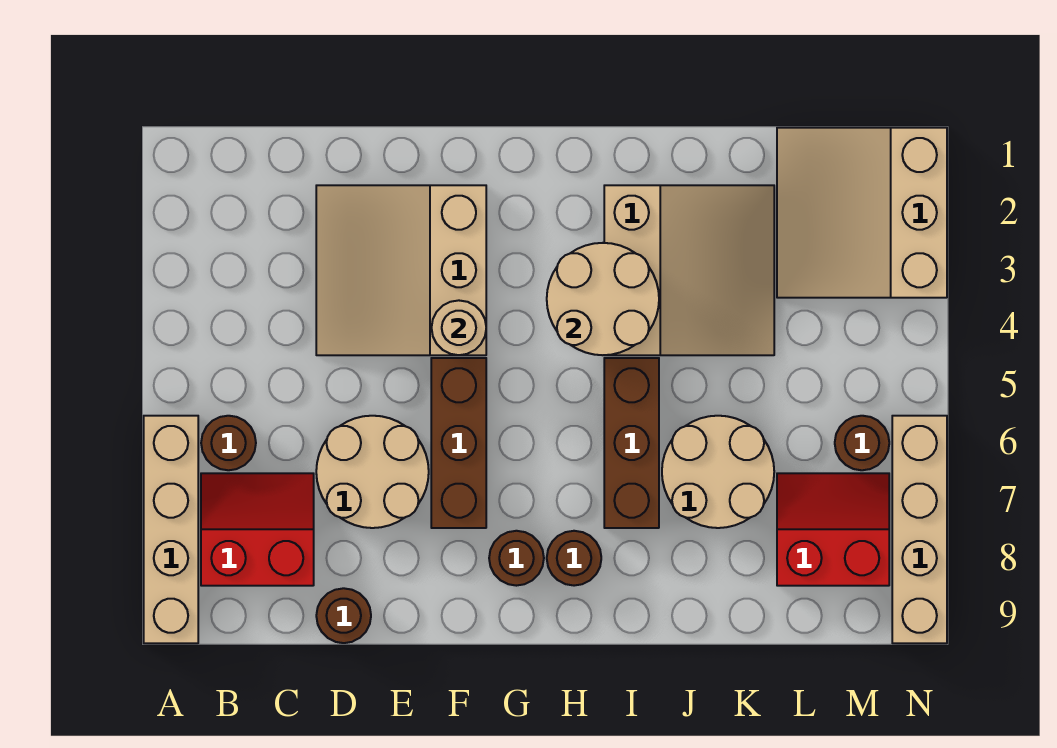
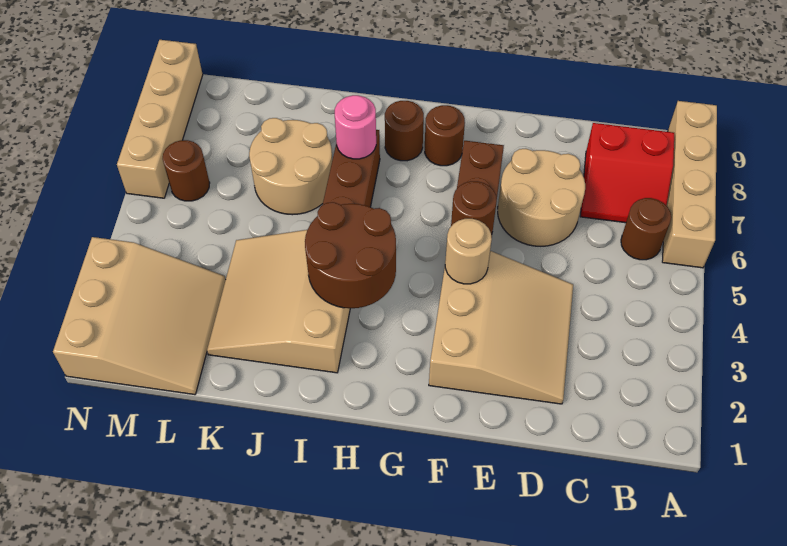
brown round brick D9 level 1 -> brown round brick F5 level 2
tan round brick H3:I4 level 2 -> brown round brick H3:I4 level 2
none -> pink round brick I7 level 2
red slope L7:M8 level 1 top 8 -> none

